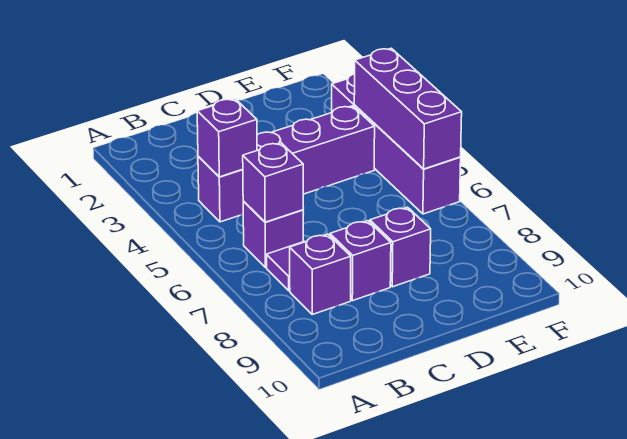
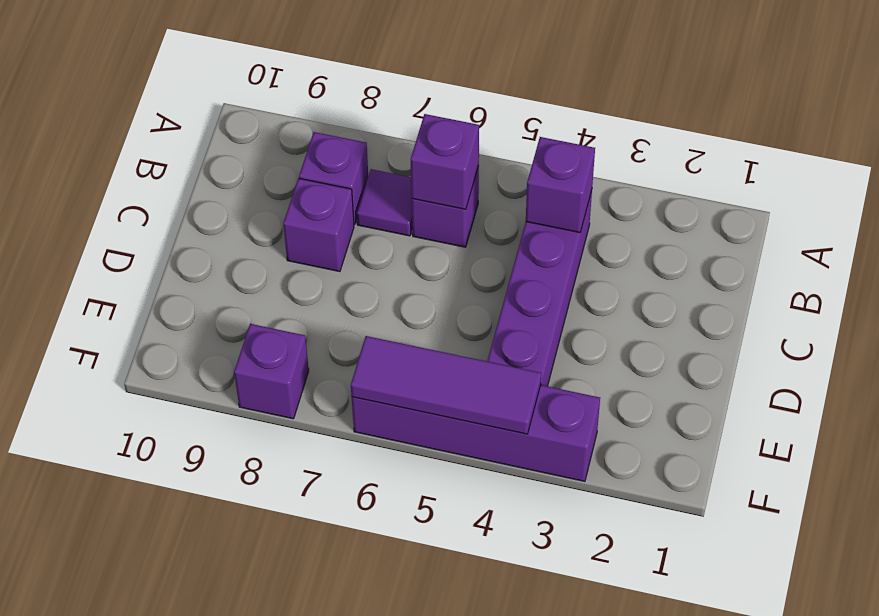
purple brick D8 level 1 -> purple brick F8 level 1
purple brick F4:F6 level 2 -> purple tile F4:F6 level 2

